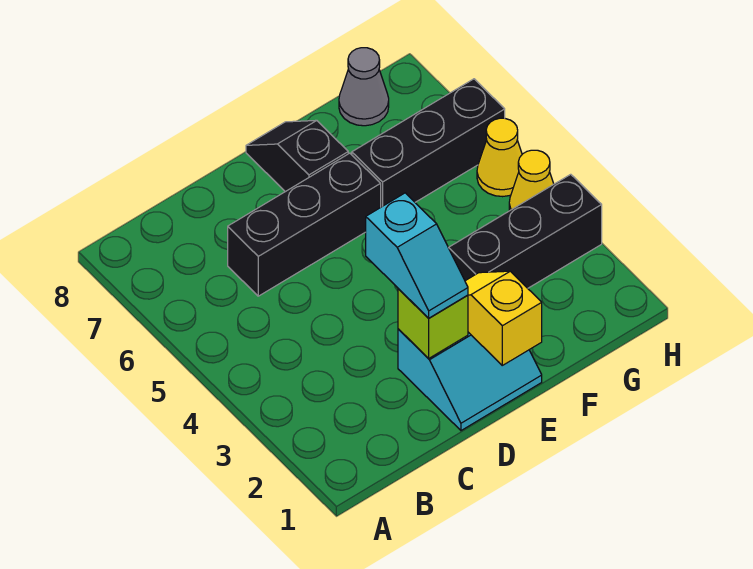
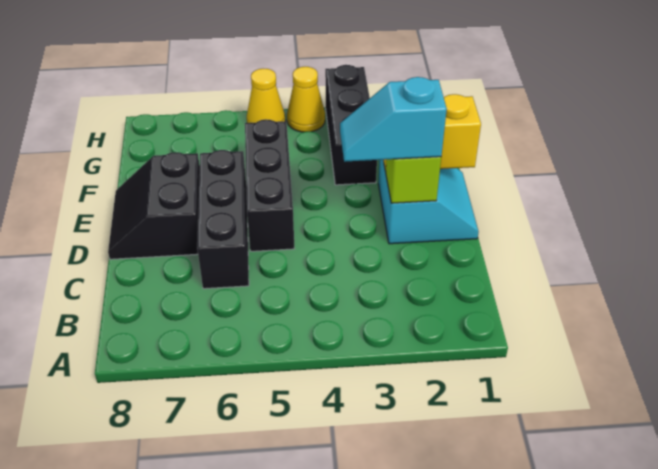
cyan slope D2:D3 level 3 top 3 -> cyan slope D2:D3 level 3 top 2
black slope E7:E8 level 1 top 7 -> black slope D7:E8 level 1 top 7
black brick F6:H6 level 1 -> black brick D5:F5 level 1
grey cone G8 level 1 -> none

